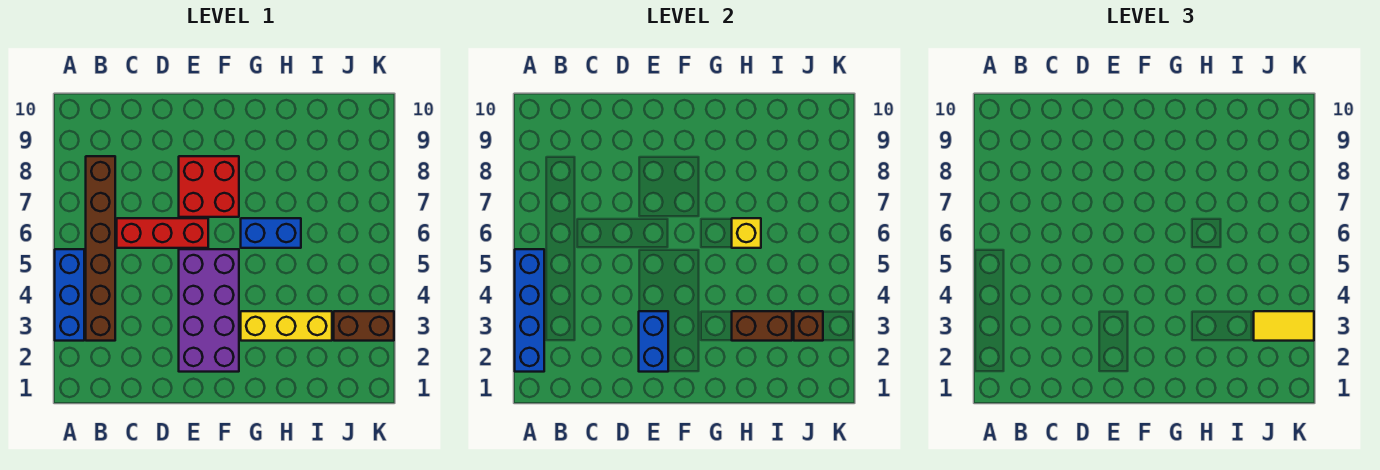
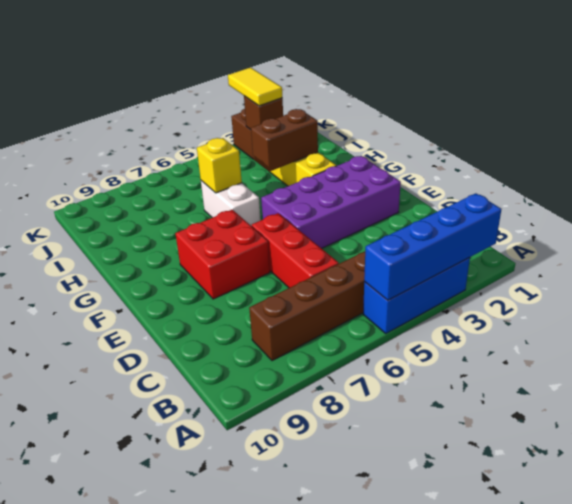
blue brick E2:E3 level 2 -> none
blue brick G6:H6 level 1 -> white brick G6:H6 level 1
brown brick H3:I3 level 2 -> brown brick H3:H4 level 2

